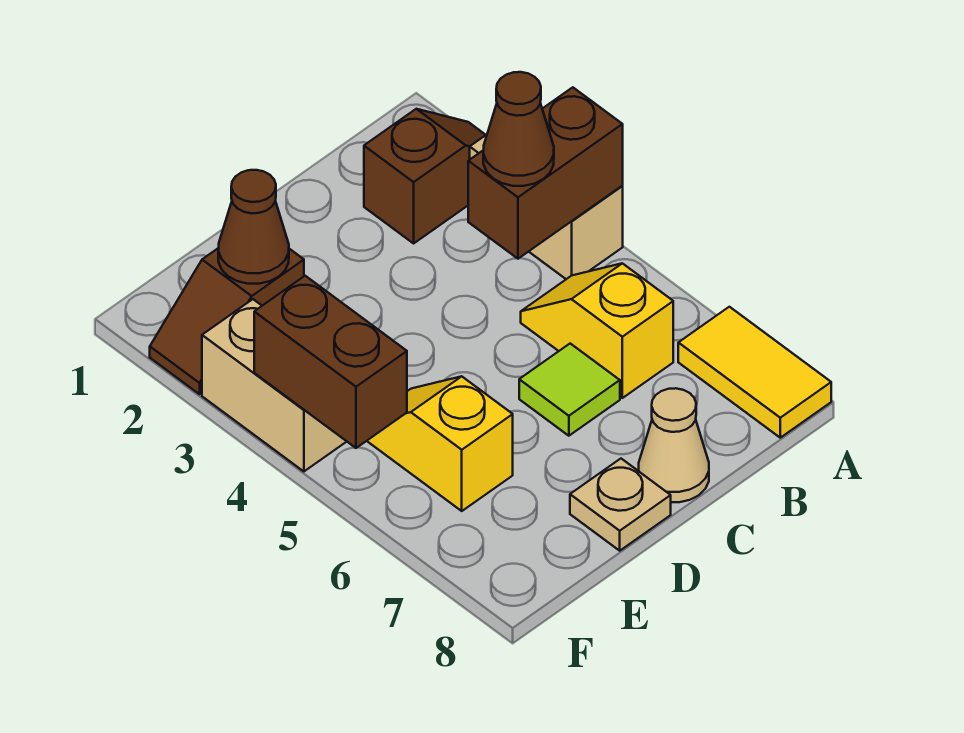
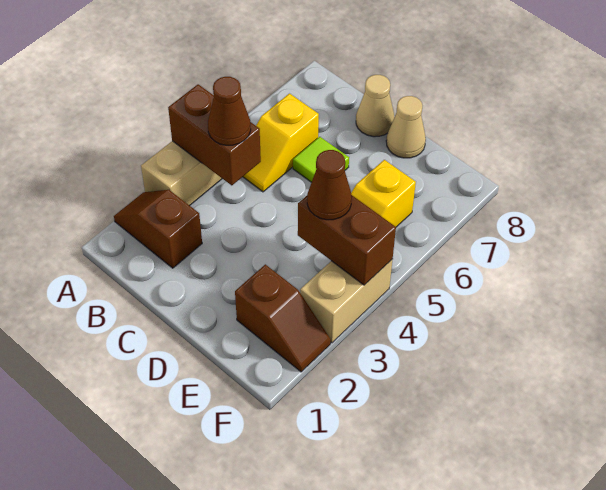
yellow tile A7:A8 level 1 -> none
tan plate D8 level 1 -> tan cone D8 level 1
brown cone E2 level 2 -> brown cone E4 level 3
brown brick F4:F5 level 2 -> brown brick E4:F4 level 2

